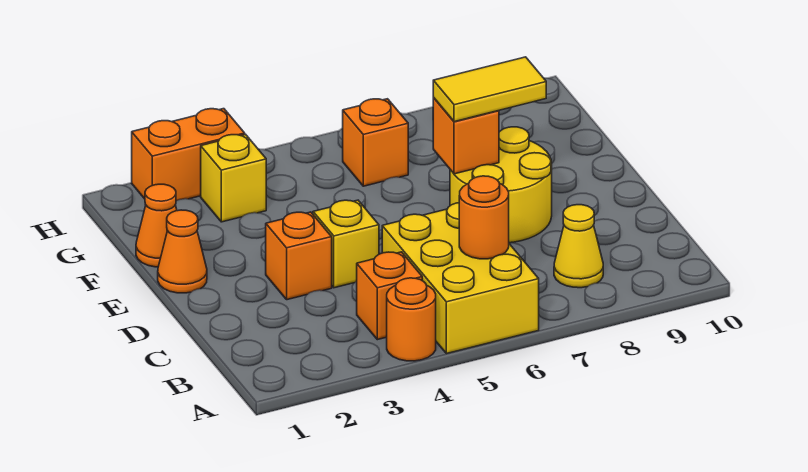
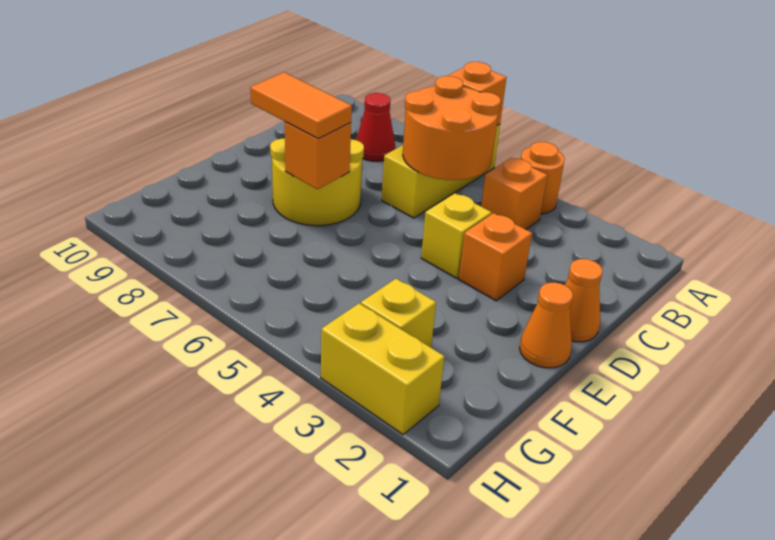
yellow brick A5:C6 level 1 -> yellow brick A6:C6 level 1
orange round brick B6 level 2 -> orange round brick B5:C6 level 2
yellow cone B8 level 1 -> red cone B8 level 1
yellow tile E7:E8 level 3 -> orange tile E7:E8 level 3
orange cone F1 level 1 -> orange cone D1 level 1
orange brick G6 level 1 -> orange brick A6 level 2
orange brick H2:H3 level 1 -> yellow brick H2:H3 level 1

